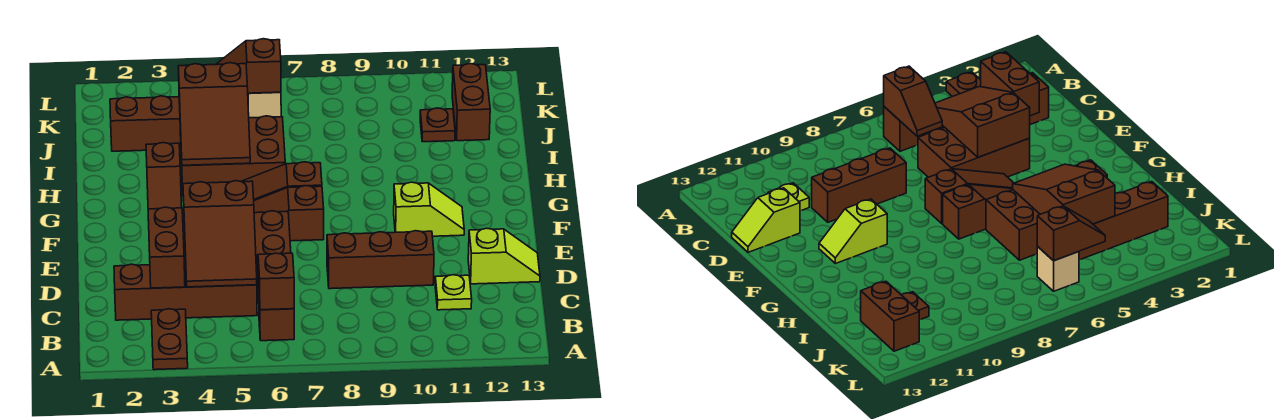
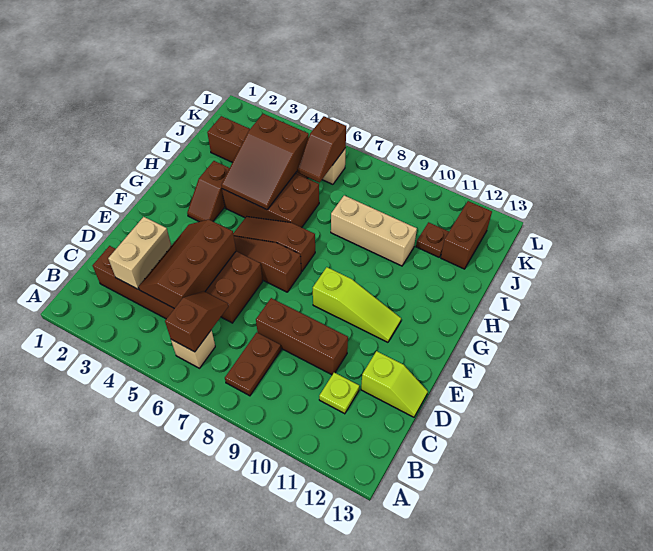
brown plate A3:B3 level 1 -> brown plate B8:C8 level 1
brown brick B6 level 1 -> tan brick B6 level 1
brown brick C3:D3 level 2 -> tan brick C3:D3 level 2
brown slope C4:E5 level 2 top E -> brown slope C4:E5 level 2 top 5
lime slope F10:F11 level 1 top 10 -> lime slope F9:F11 level 1 top 9
none -> tan brick I8:I10 level 1
brown slope K5:K6 level 2 top 6 -> brown slope J6:K6 level 2 top K

